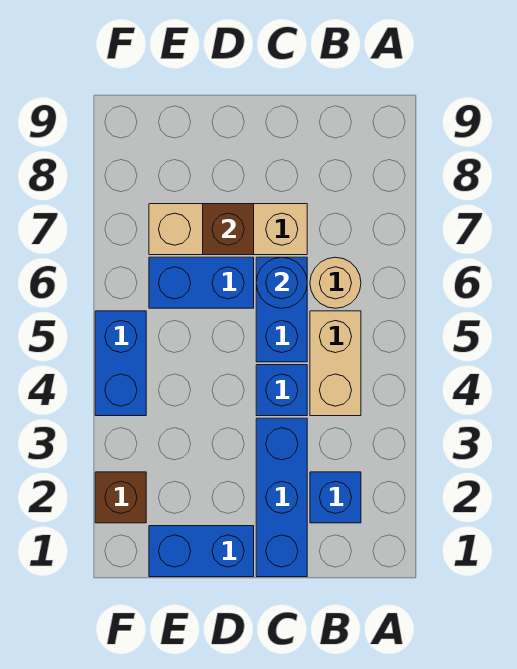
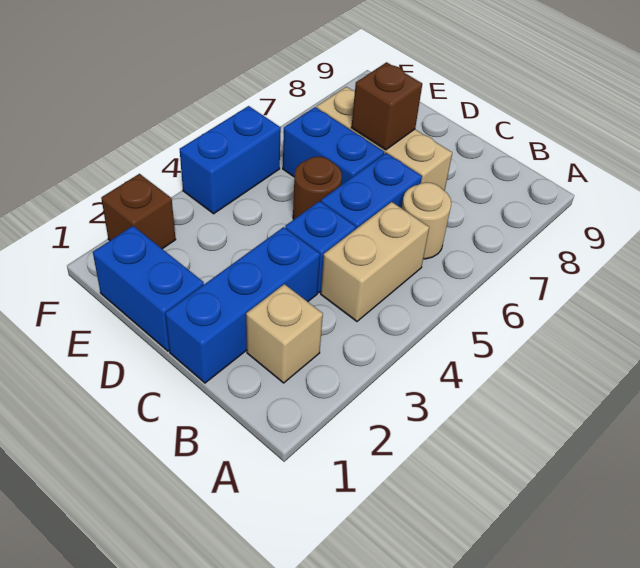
blue brick B2 level 1 -> tan brick B2 level 1
blue round brick C6 level 2 -> none
none -> brown round brick D5 level 1

